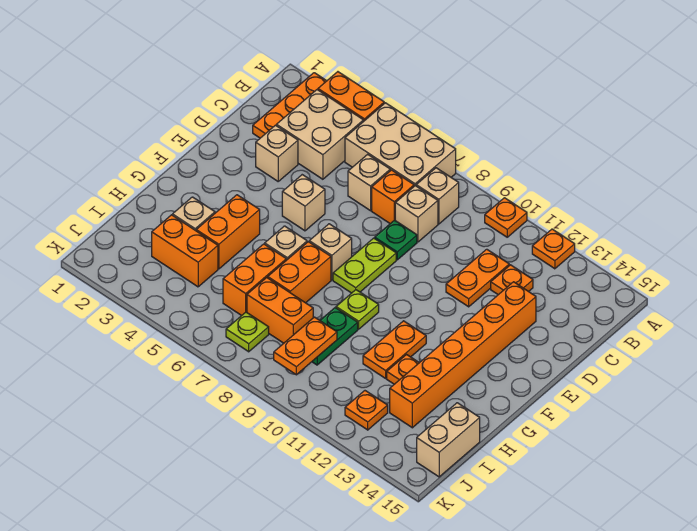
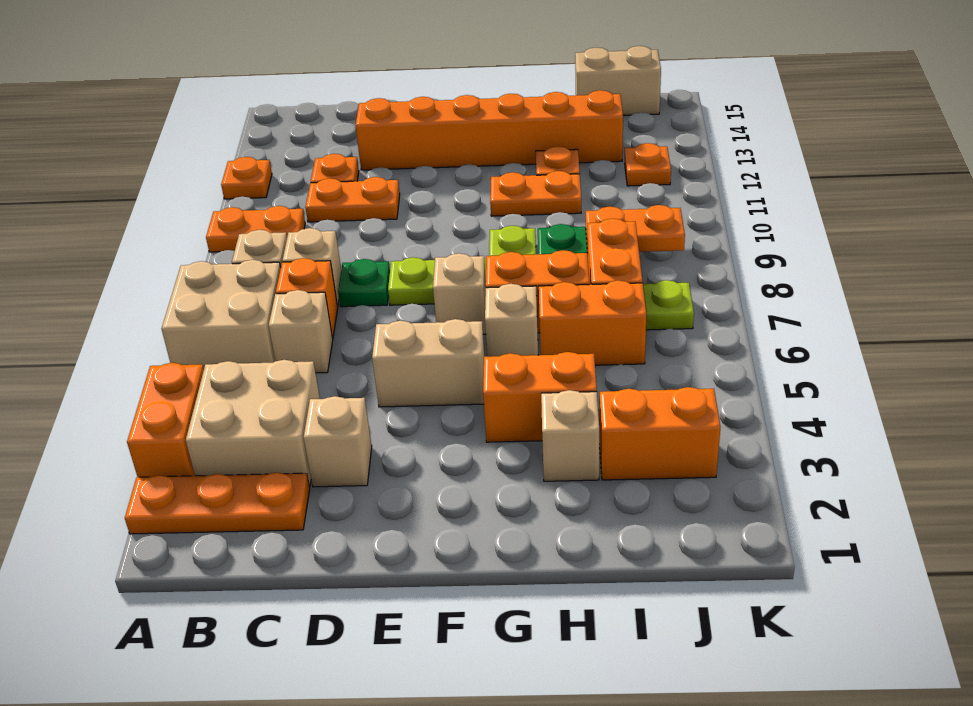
tan brick A5:B7 level 1 -> tan brick A6:B7 level 1
orange plate A10 level 1 -> orange plate A10:B10 level 1
tan brick E5 level 1 -> tan brick E5:F5 level 1
orange brick I3:I4 level 1 -> orange brick I3:J3 level 1

